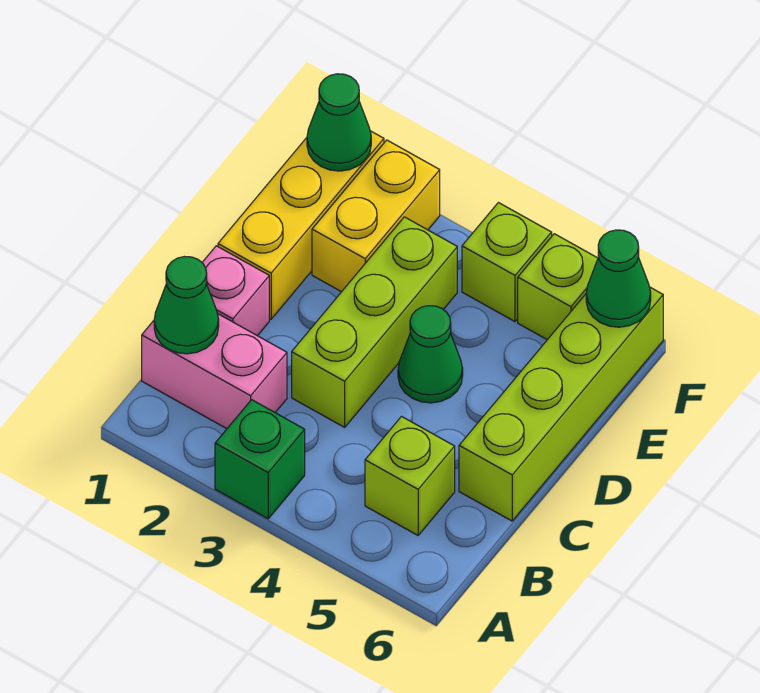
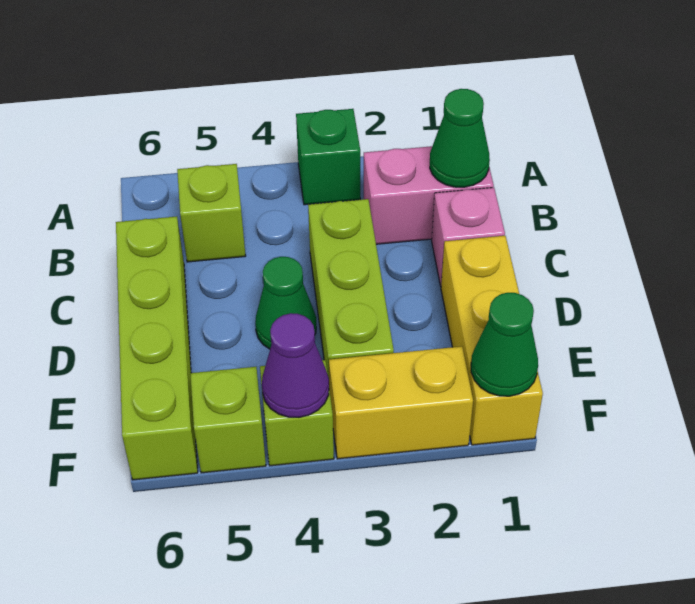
yellow brick E2:F2 level 1 -> yellow brick F2:F3 level 1
none -> purple cone F4 level 2
green cone F6 level 2 -> none

